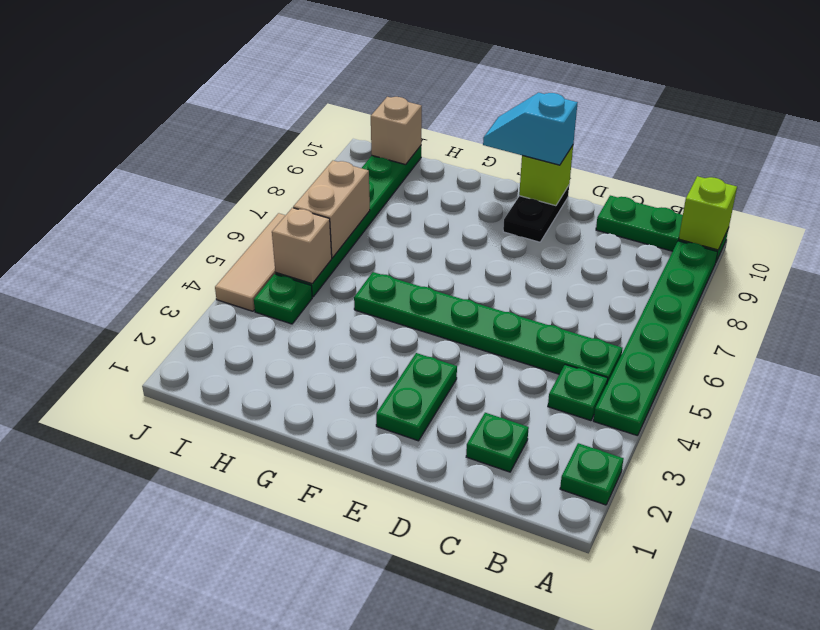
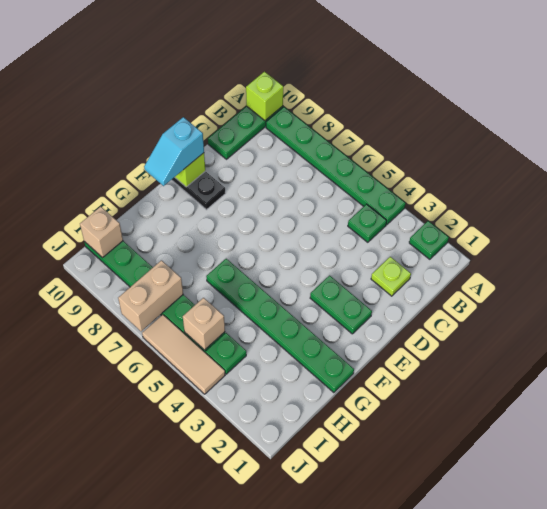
green plate B5:G5 level 1 -> green plate G1:G6 level 1
green plate C2 level 1 -> lime plate C2 level 1
tan brick I6:I7 level 2 -> tan brick I7:J7 level 2

